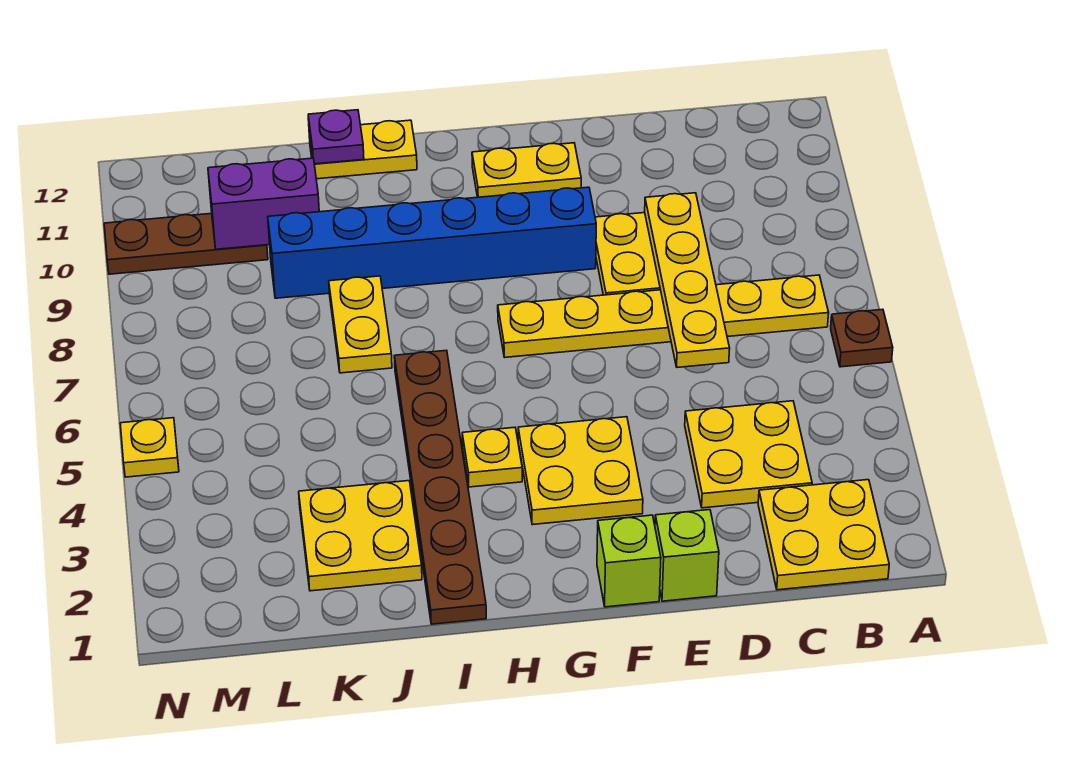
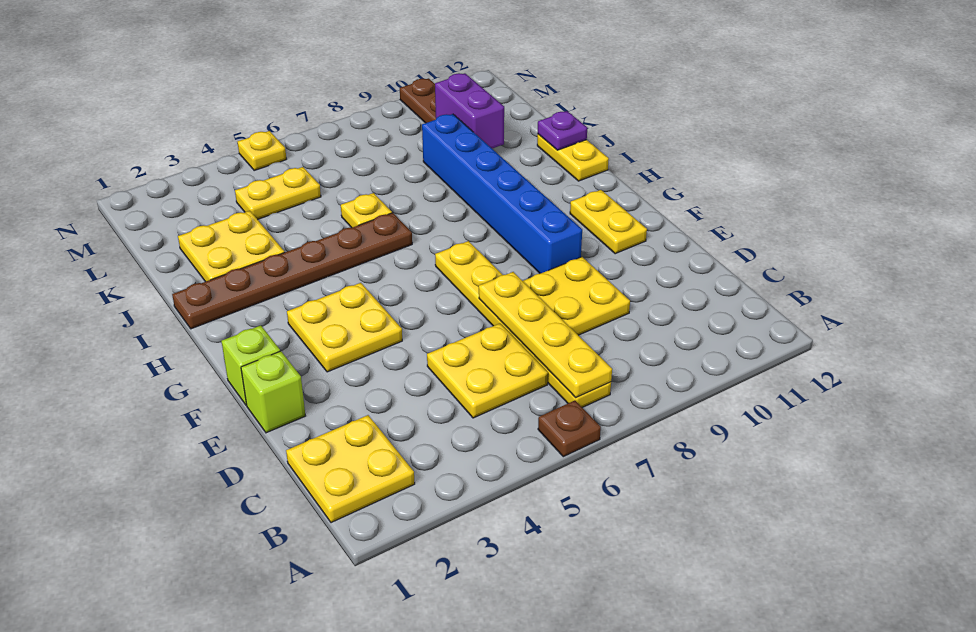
yellow plate C3:D4 level 1 -> yellow plate C5:D6 level 1
yellow plate D6:D9 level 2 -> yellow plate B7:E7 level 2
yellow plate H4 level 1 -> yellow plate J6 level 1
yellow plate J7:J8 level 1 -> yellow plate L4:L5 level 1

